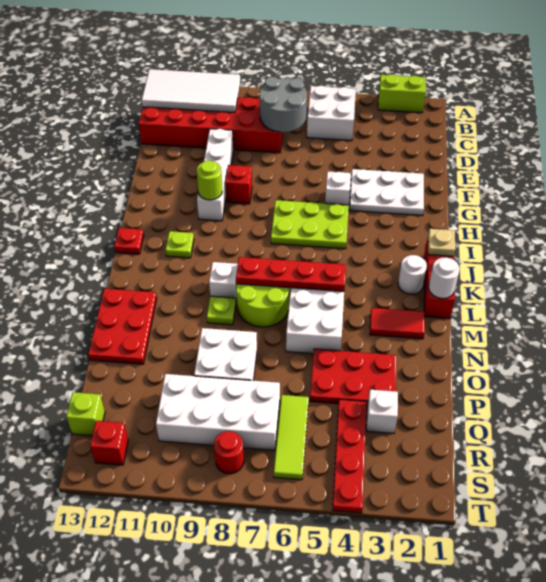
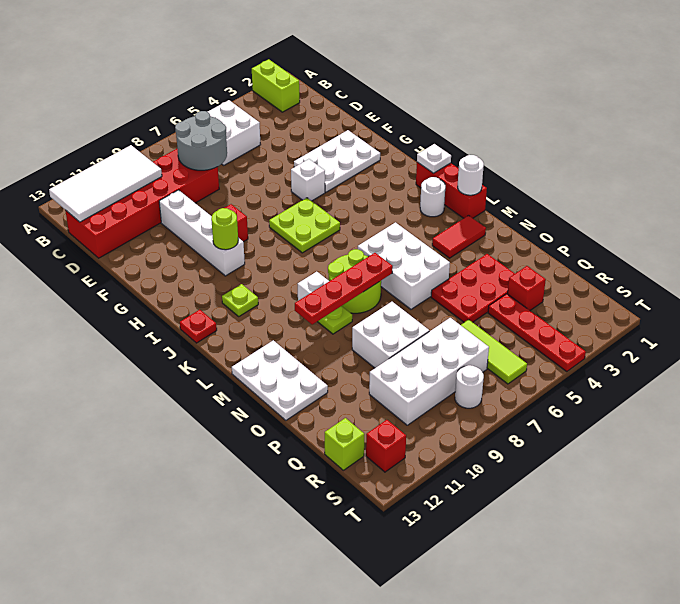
lime brick A2:A3 level 1 -> lime brick A2:B2 level 1
lime plate H5:I7 level 1 -> lime plate H6:I7 level 1
tan plate J1 level 2 -> white plate J1 level 2
red plate L5:L8 level 2 -> red plate M7:M10 level 2
red plate M12:O13 level 1 -> white plate M12:O13 level 1
white brick Q3 level 1 -> red brick Q3 level 1
red round brick S8 level 1 -> white round brick S8 level 1

